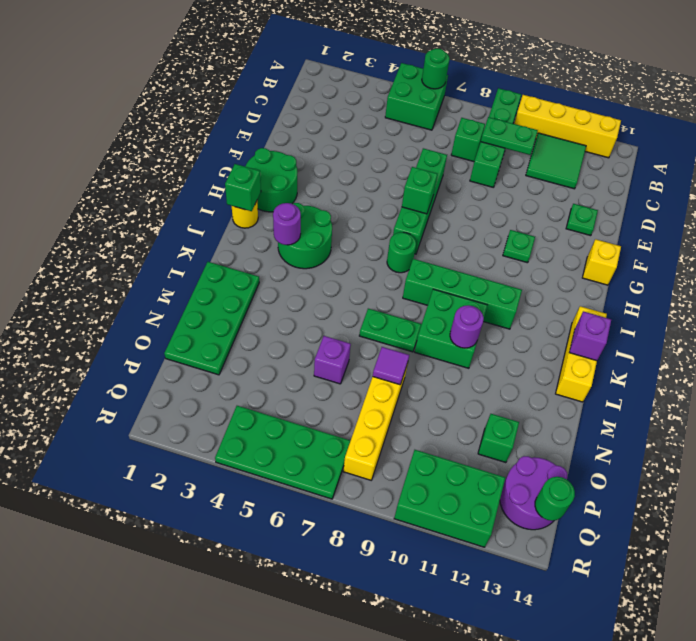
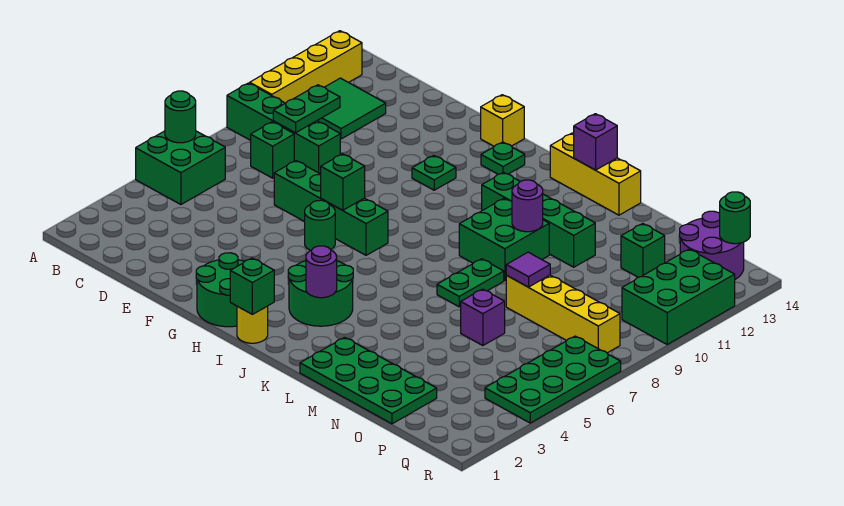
green plate E13 level 1 -> green plate H13 level 1
green round brick I7 level 1 -> green round brick G6 level 1
green brick J8:J11 level 1 -> green brick J11:M11 level 1

